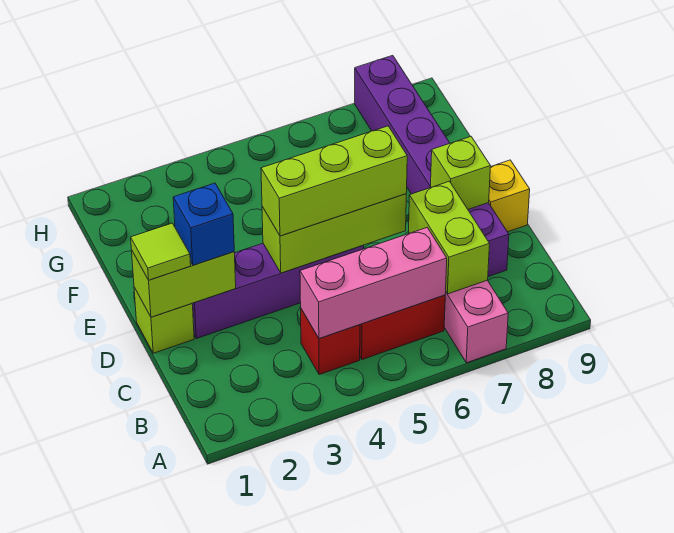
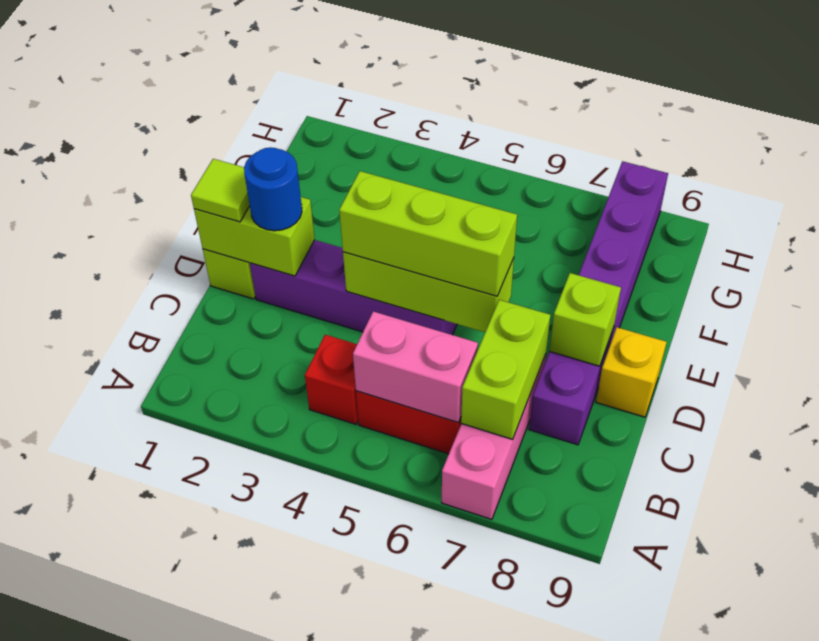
pink brick B4:B6 level 2 -> pink brick B5:B6 level 2
blue brick D2 level 3 -> blue round brick D2 level 3

